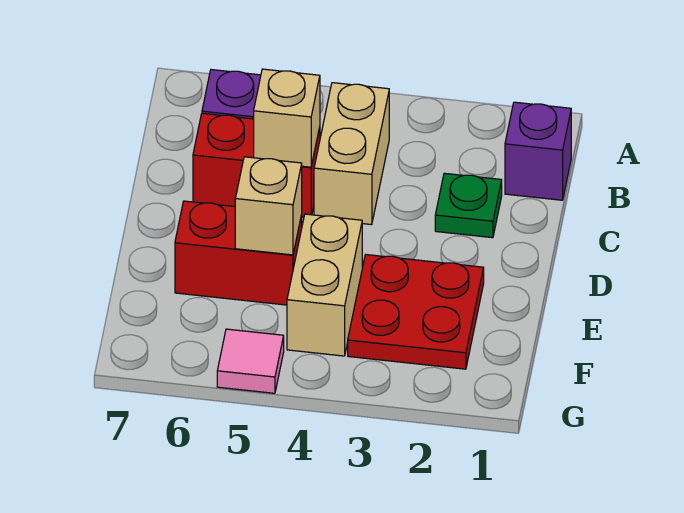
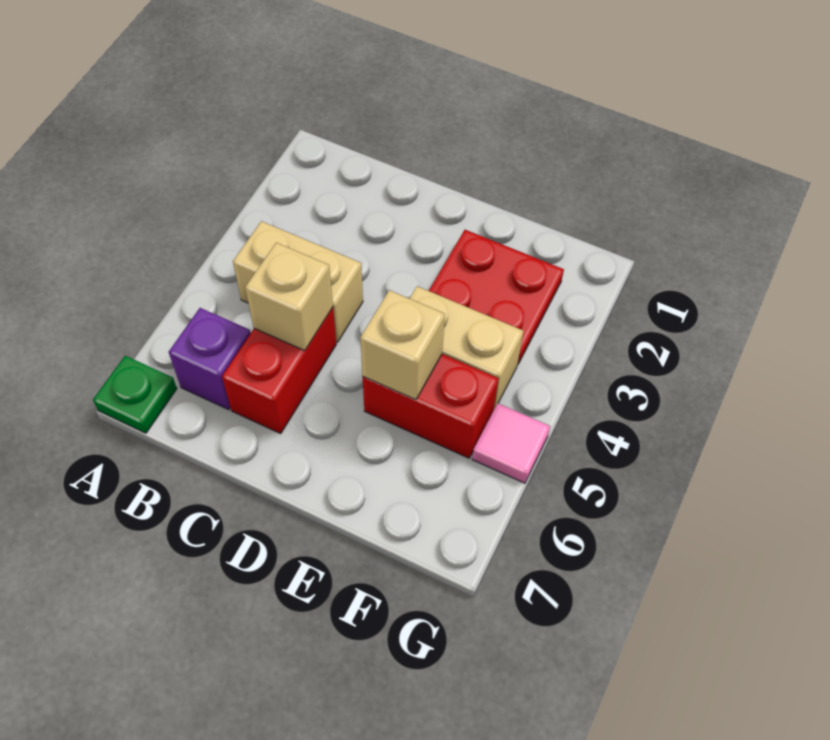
purple brick B1 level 1 -> none
green plate C2 level 1 -> green plate A7 level 1
red brick E5:E6 level 1 -> red brick E5:F5 level 1

